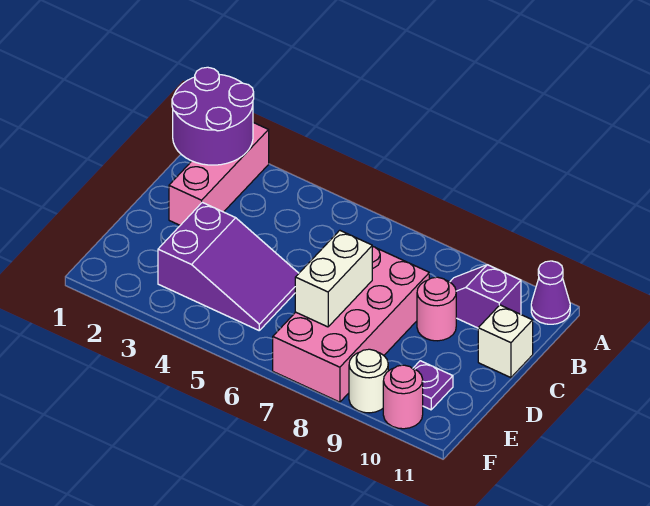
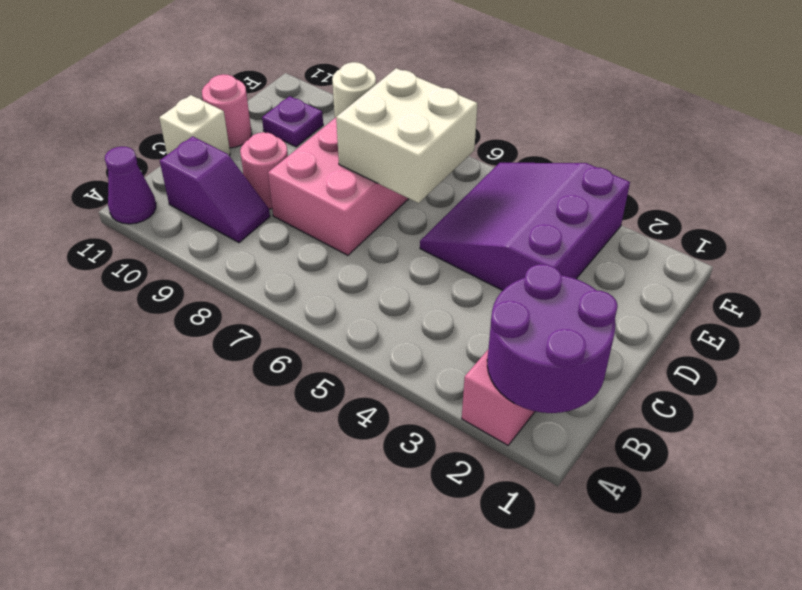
purple slope D3:E5 level 1 top 3 -> purple slope D3:F5 level 1 top 3
white brick D7:E7 level 2 -> white brick D6:E7 level 2
pink round brick F10 level 1 -> pink round brick D11 level 1

